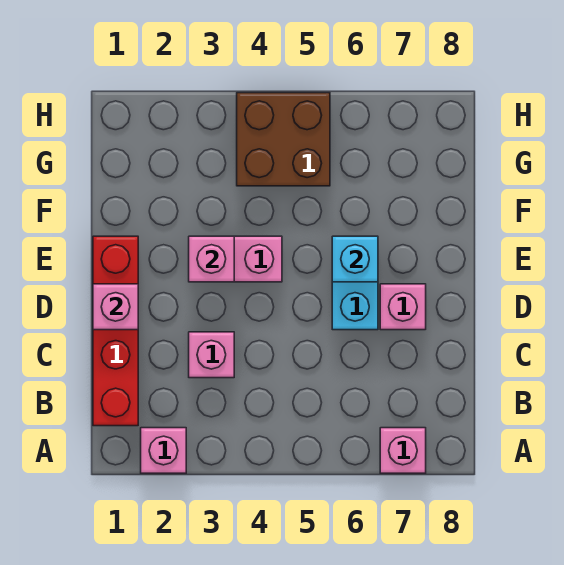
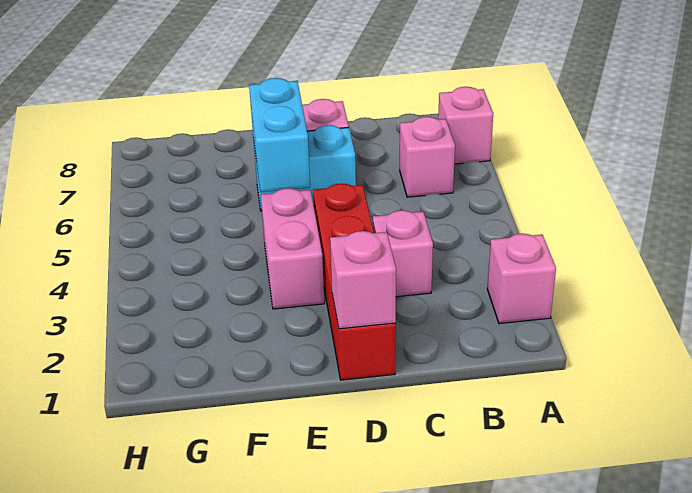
red brick B1:E1 level 1 -> red brick D1:D4 level 1
pink brick E3 level 2 -> pink brick B6 level 1
cyan brick E6 level 2 -> cyan brick E5:E6 level 2
brown brick G4:H5 level 1 -> none

